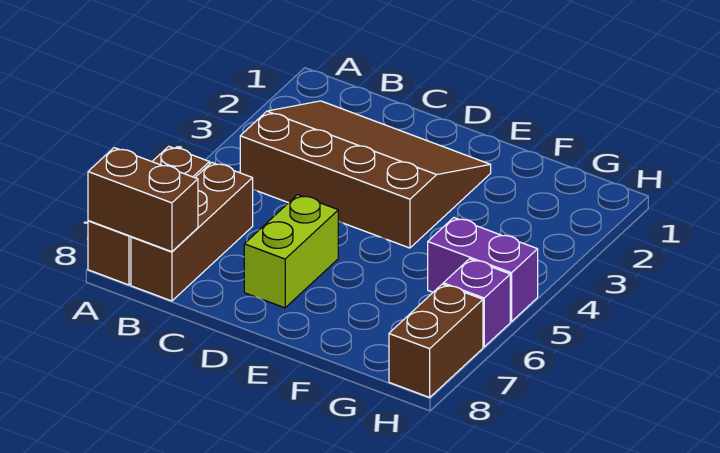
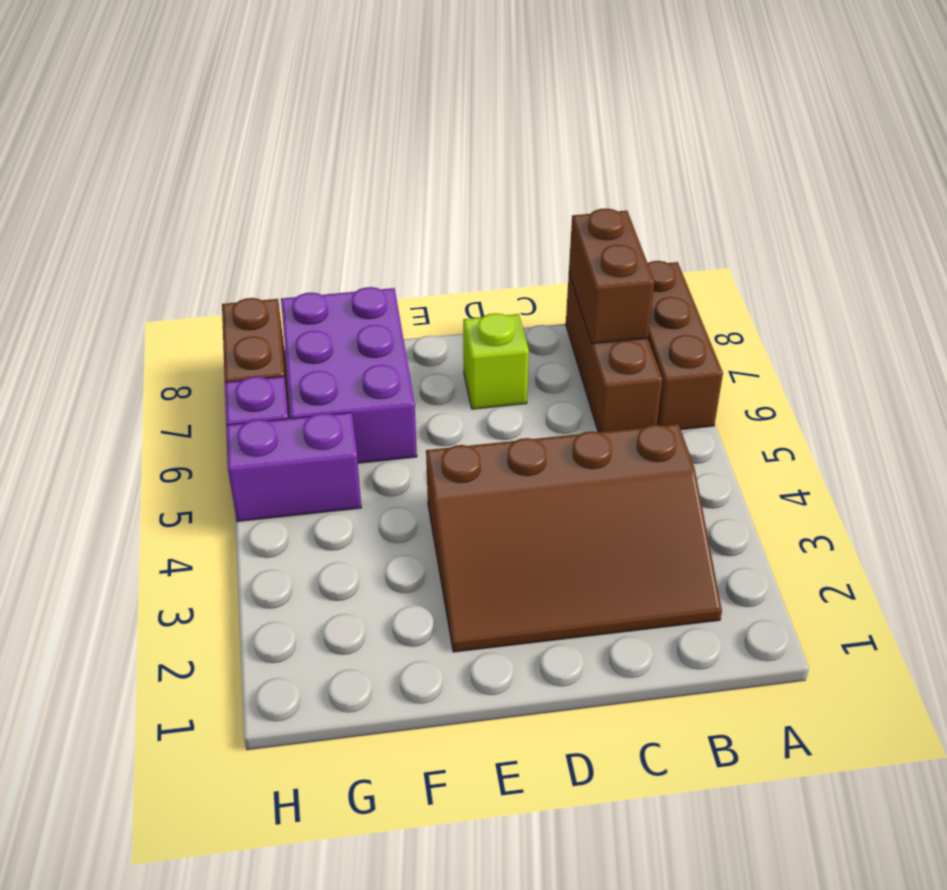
brown brick A8:B8 level 2 -> brown brick B7:B8 level 2
lime brick D6:D7 level 1 -> lime brick D7 level 1
none -> purple brick F6:G8 level 1

